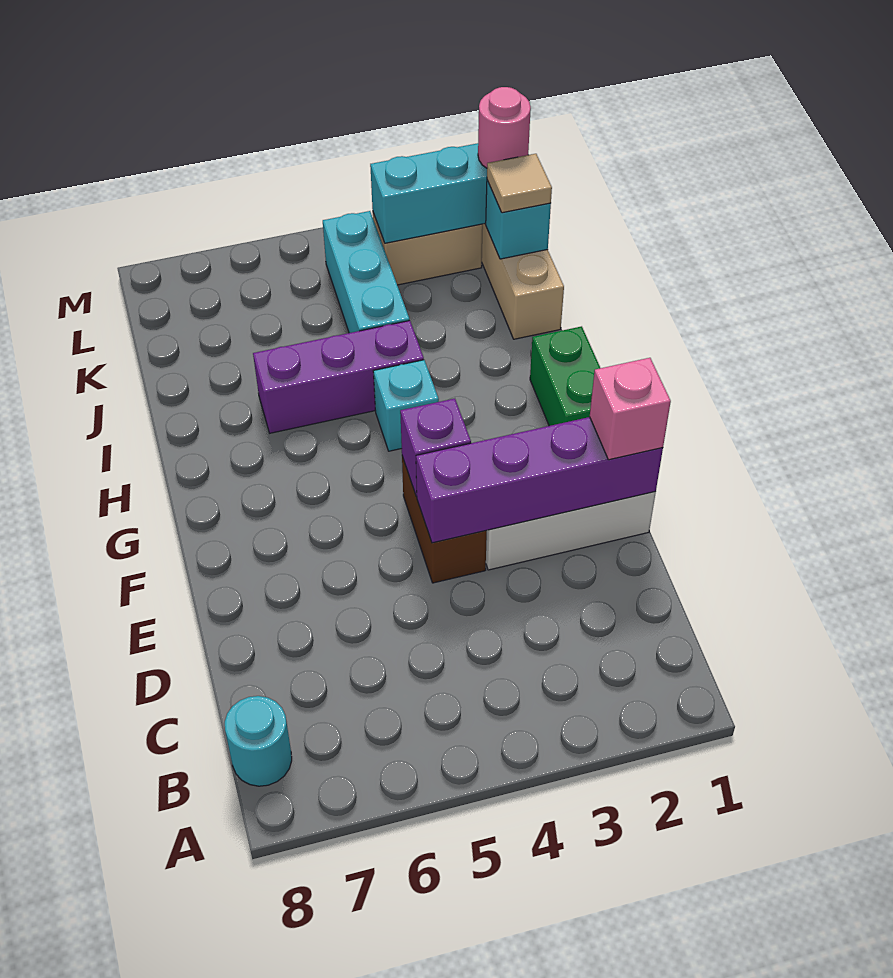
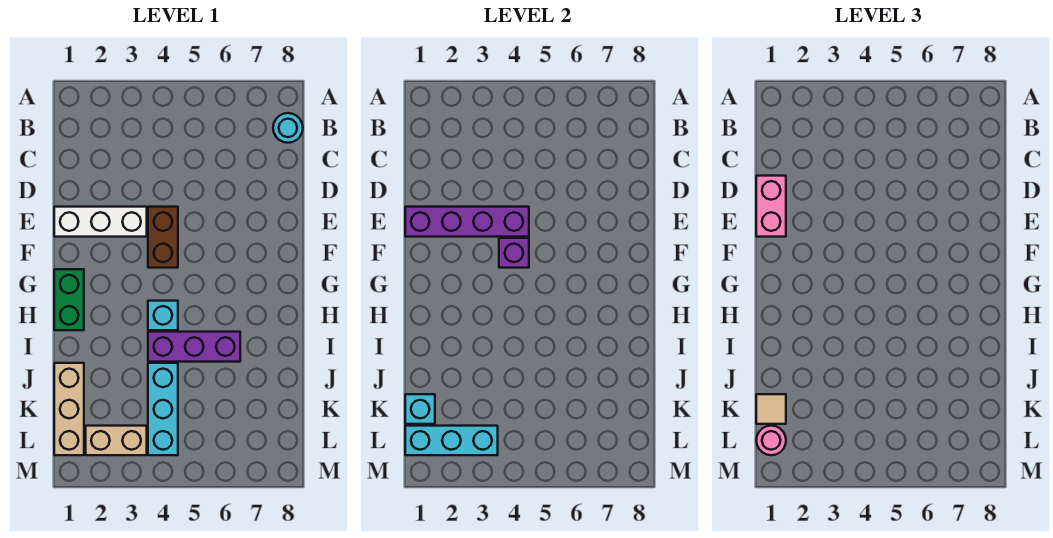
pink brick E1 level 3 -> pink brick D1:E1 level 3

